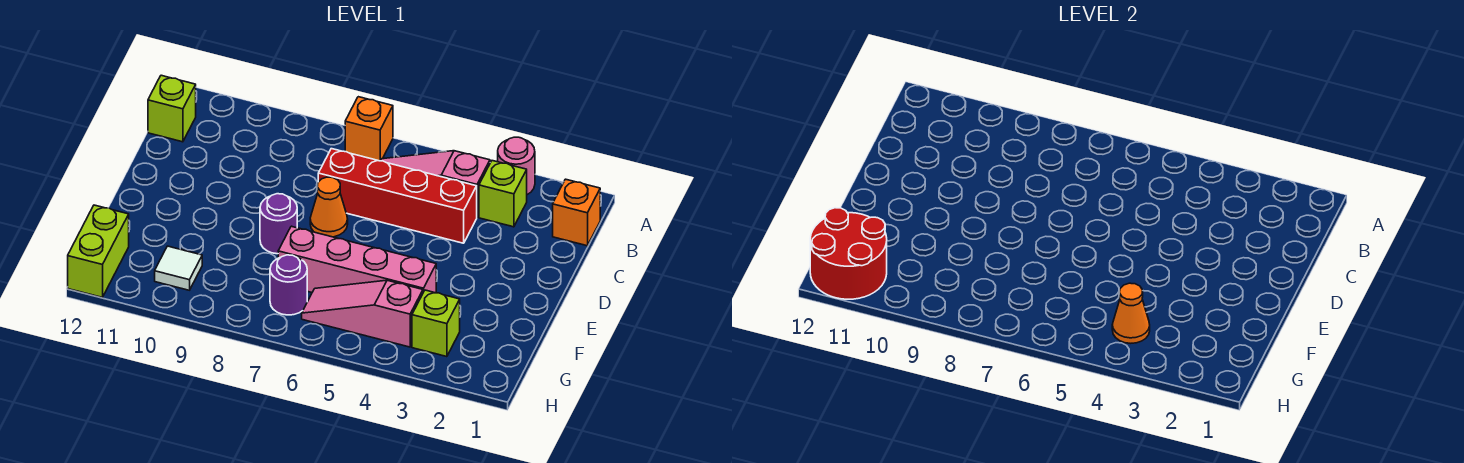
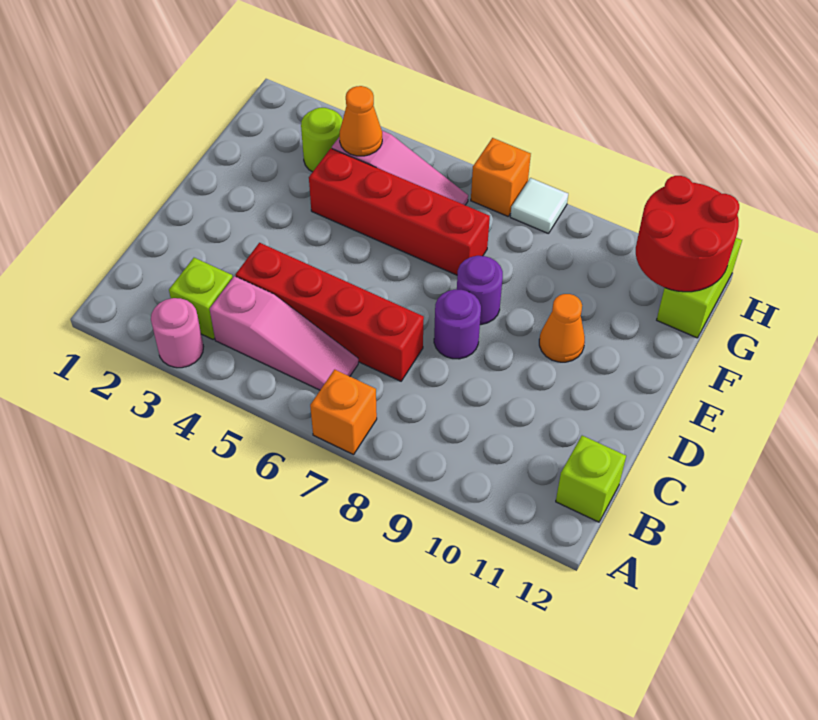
orange brick B1 level 1 -> orange brick H7 level 1
orange cone D7 level 1 -> orange cone E10 level 1
pink brick F4:F7 level 1 -> red brick F4:F7 level 1
lime brick G3 level 1 -> lime round brick G3 level 1
purple round brick G7 level 1 -> purple round brick D8 level 1
white tile G10 level 1 -> white tile H8 level 1

